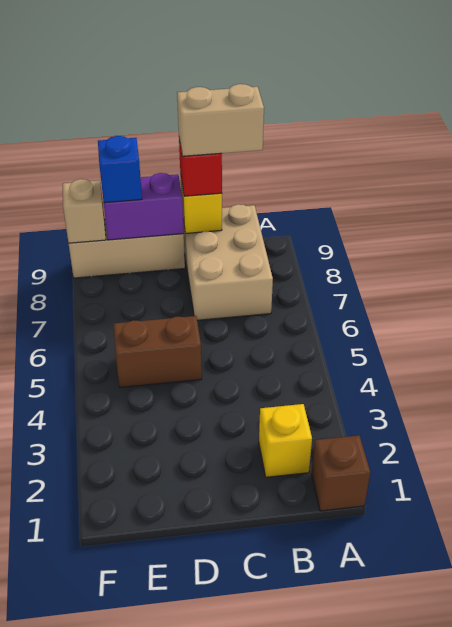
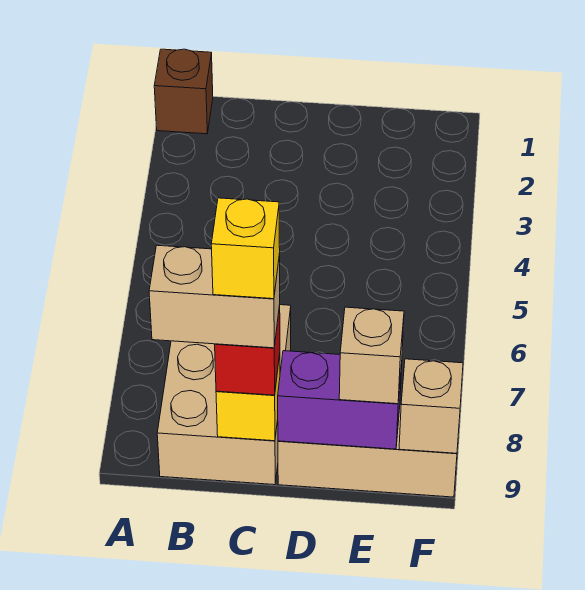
yellow brick B2 level 1 -> yellow brick C9 level 5
brown brick D5:E5 level 1 -> none
blue brick E9 level 3 -> tan brick E9 level 3

